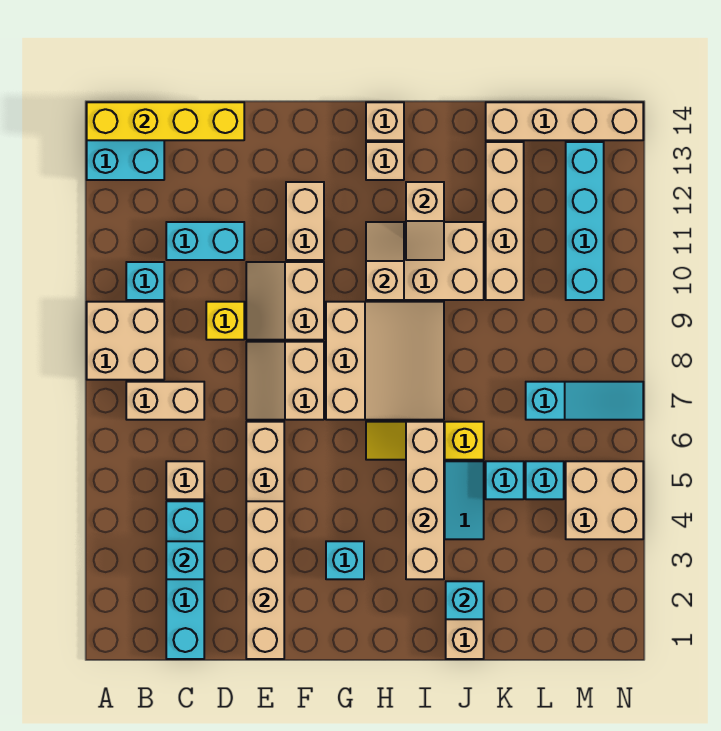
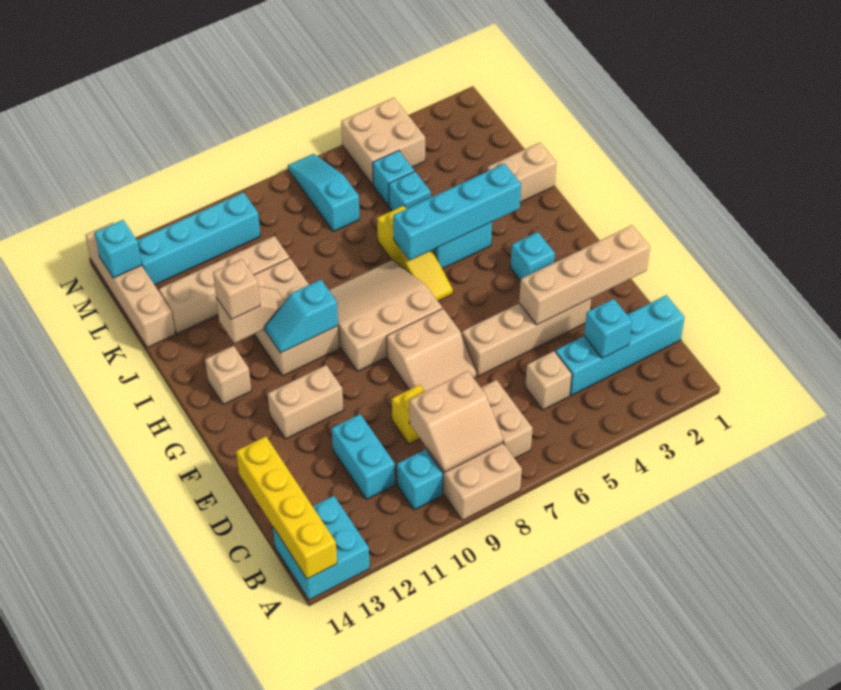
tan slope E9:F10 level 1 top F -> tan slope B8:C9 level 2 top C
tan slope H10:H11 level 2 top 10 -> cyan slope H10:H11 level 2 top 10
tan brick H14 level 1 -> tan brick I12 level 3
tan brick I3:I6 level 2 -> cyan brick I3:I6 level 2
cyan brick J2 level 2 -> cyan brick M14 level 2

